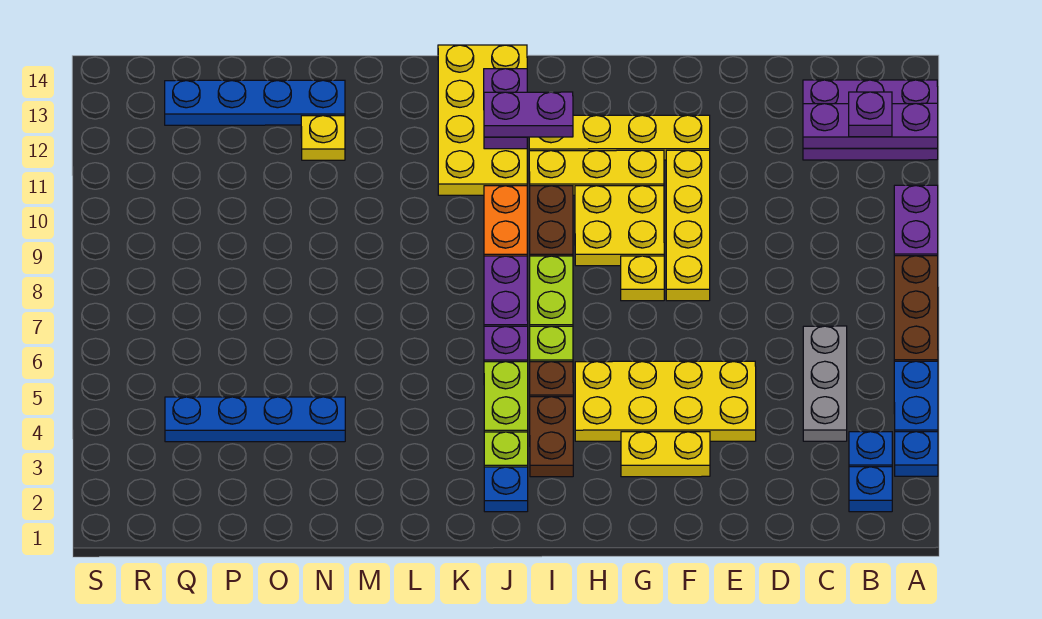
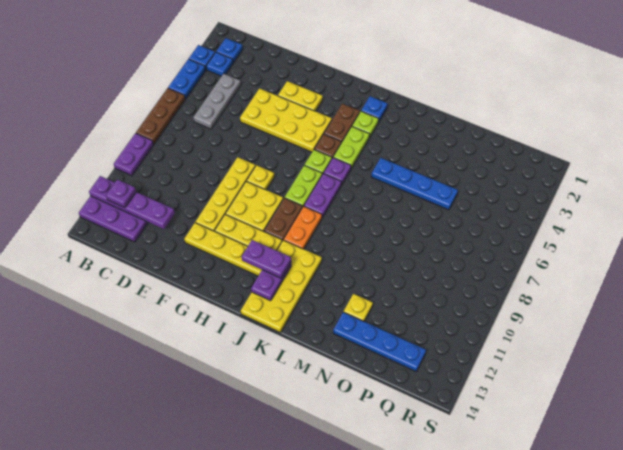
purple plate A12:C12 level 2 -> purple plate A12:D12 level 2
blue plate N4:Q4 level 1 -> blue plate L5:O5 level 1

